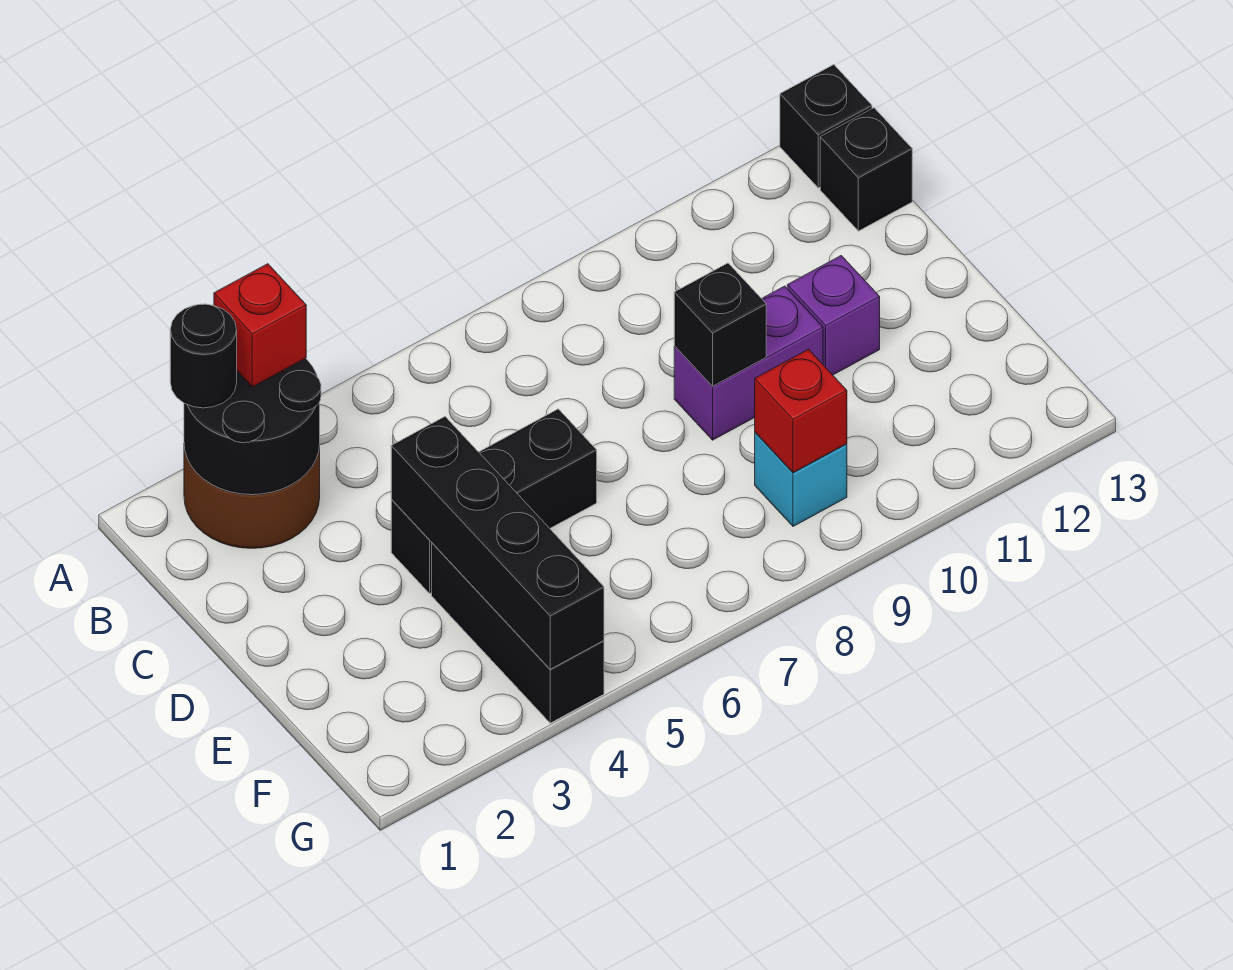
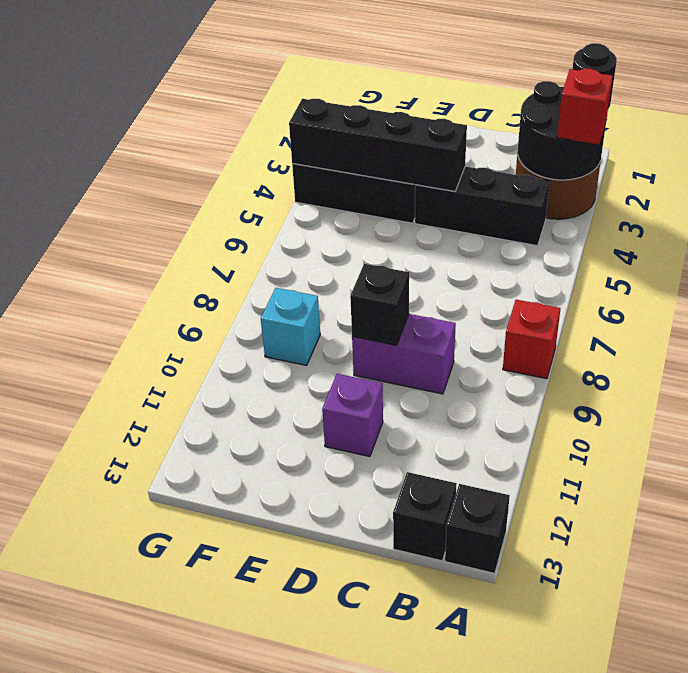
black brick D4:D6 level 1 -> black brick B4:D4 level 1
purple brick D9:D10 level 1 -> purple brick C9:D9 level 1
red brick F9 level 2 -> red brick A8 level 1

